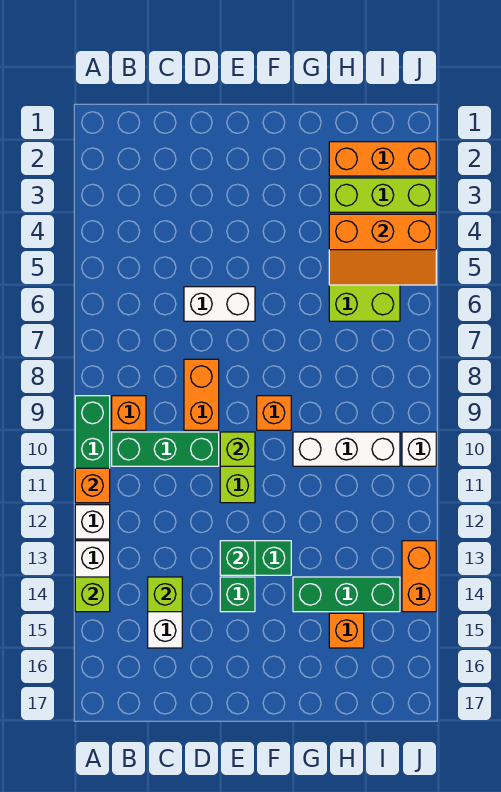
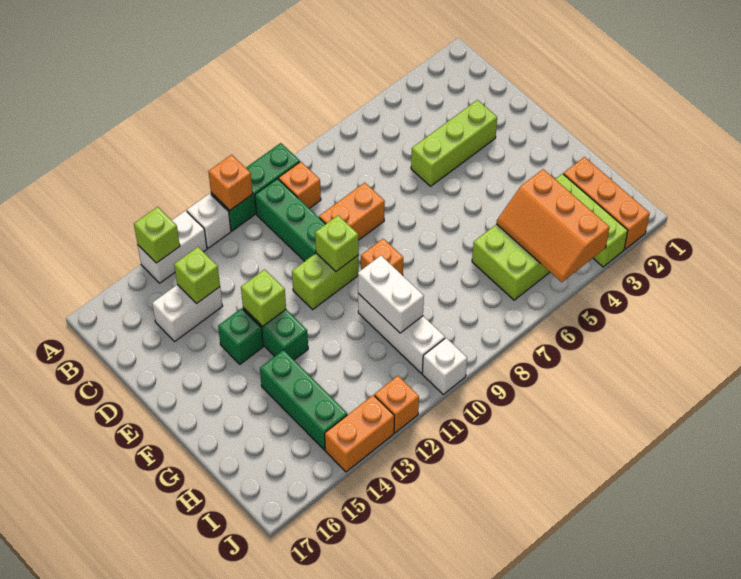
none -> lime brick D3:D5 level 1
white brick D6:E6 level 1 -> white brick G10:H10 level 2
green brick E13 level 2 -> lime brick E13 level 2
orange brick H15 level 1 -> orange brick J12 level 1

